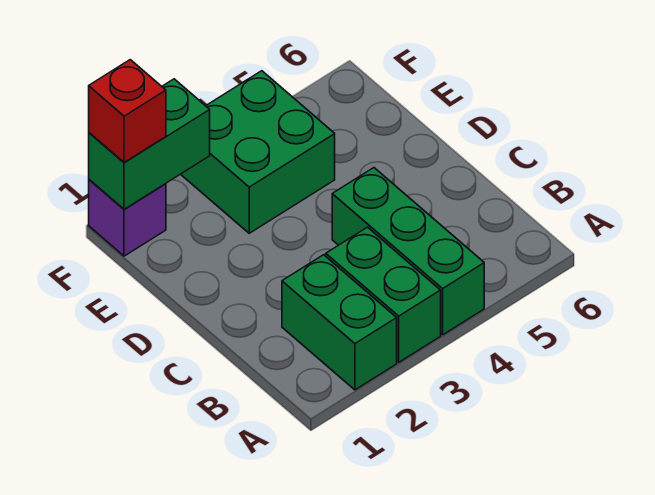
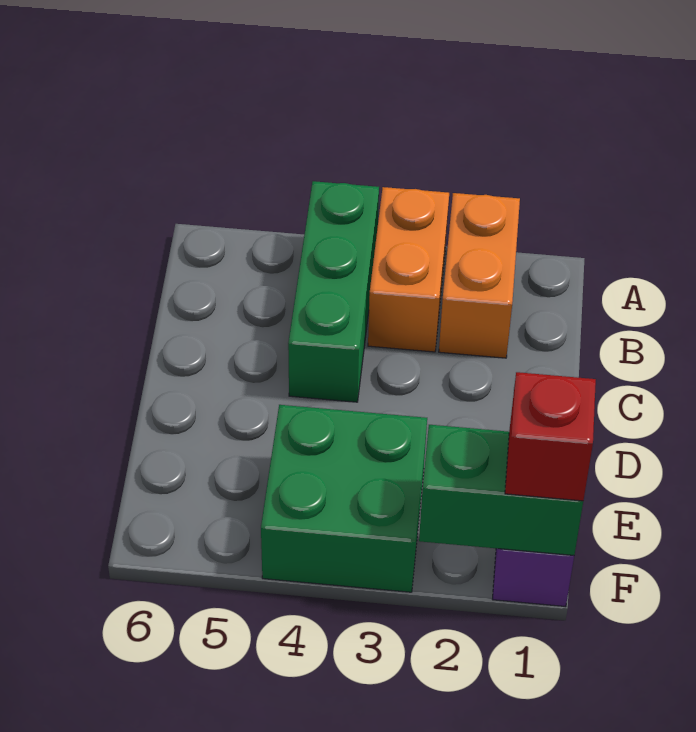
green brick A2:B2 level 1 -> orange brick A2:B2 level 1
green brick A3:B3 level 1 -> orange brick A3:B3 level 1

